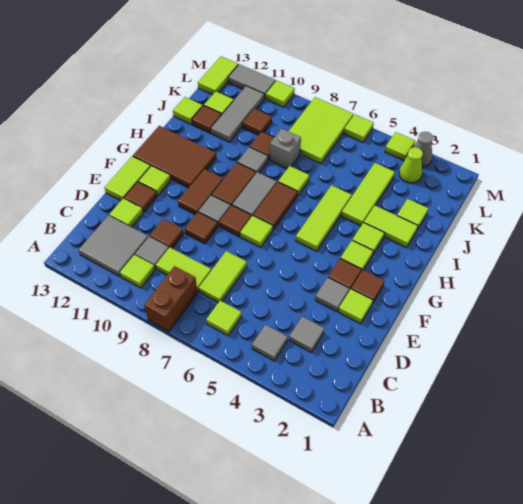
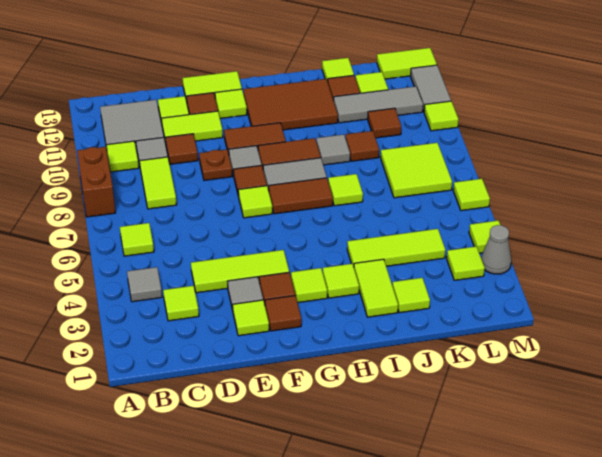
brown brick A8:B8 level 1 -> brown brick A8:A9 level 1
grey tile C3 level 1 -> lime tile C3 level 1
lime tile C7:D7 level 1 -> lime tile D11:E11 level 1
brown tile E9 level 1 -> brown plate E9 level 1
lime tile G5:I5 level 1 -> lime tile D4:F4 level 1
brown tile G11:H13 level 1 -> brown tile G11:I12 level 1
grey brick J8 level 1 -> none
lime tile K7:M8 level 1 -> lime tile K7:L8 level 1
lime cone L3 level 1 -> lime tile L3 level 1

